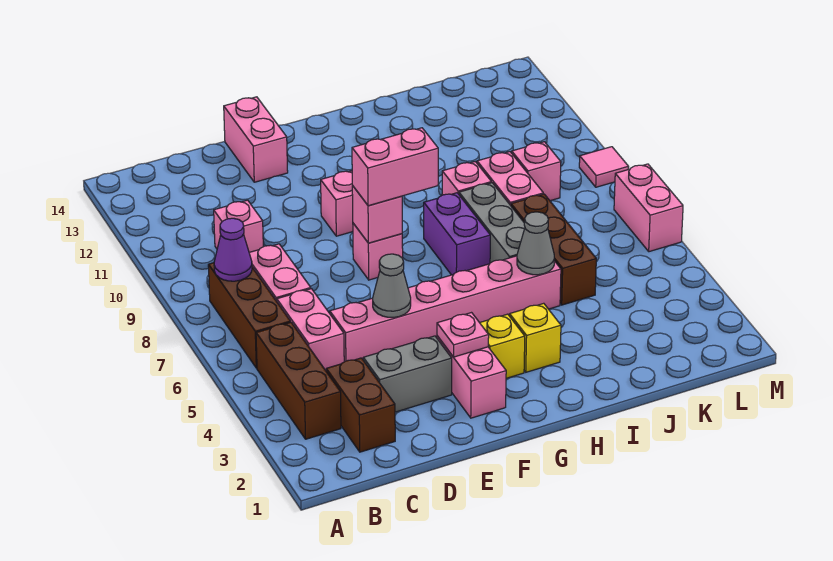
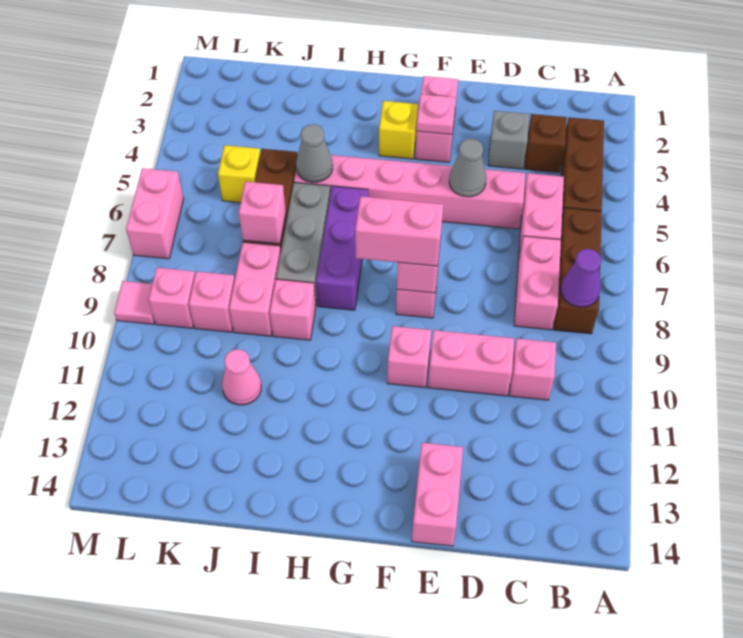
brown brick C2:C3 level 1 -> brown brick C3 level 1
grey brick D3:E3 level 1 -> grey brick D3 level 1
none -> pink brick D10:E10 level 1
yellow brick H3 level 1 -> yellow brick K5 level 1
purple brick H7:H8 level 1 -> purple brick H6:H8 level 1
none -> pink brick J7 level 2
none -> pink cone J11 level 1
none -> pink brick L9 level 1

